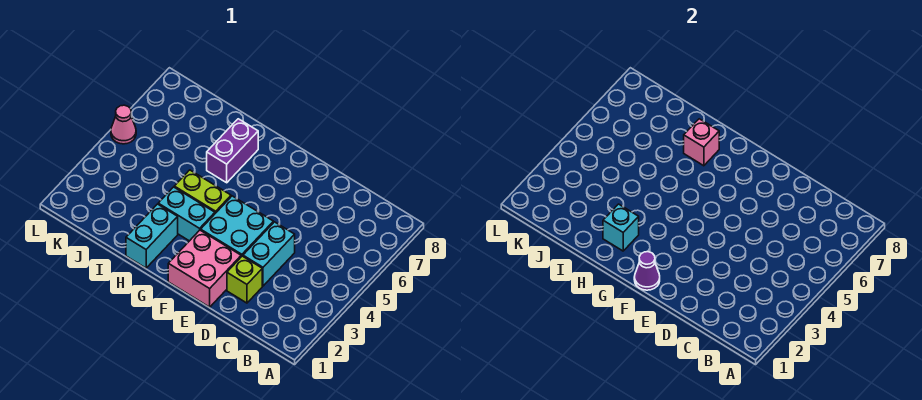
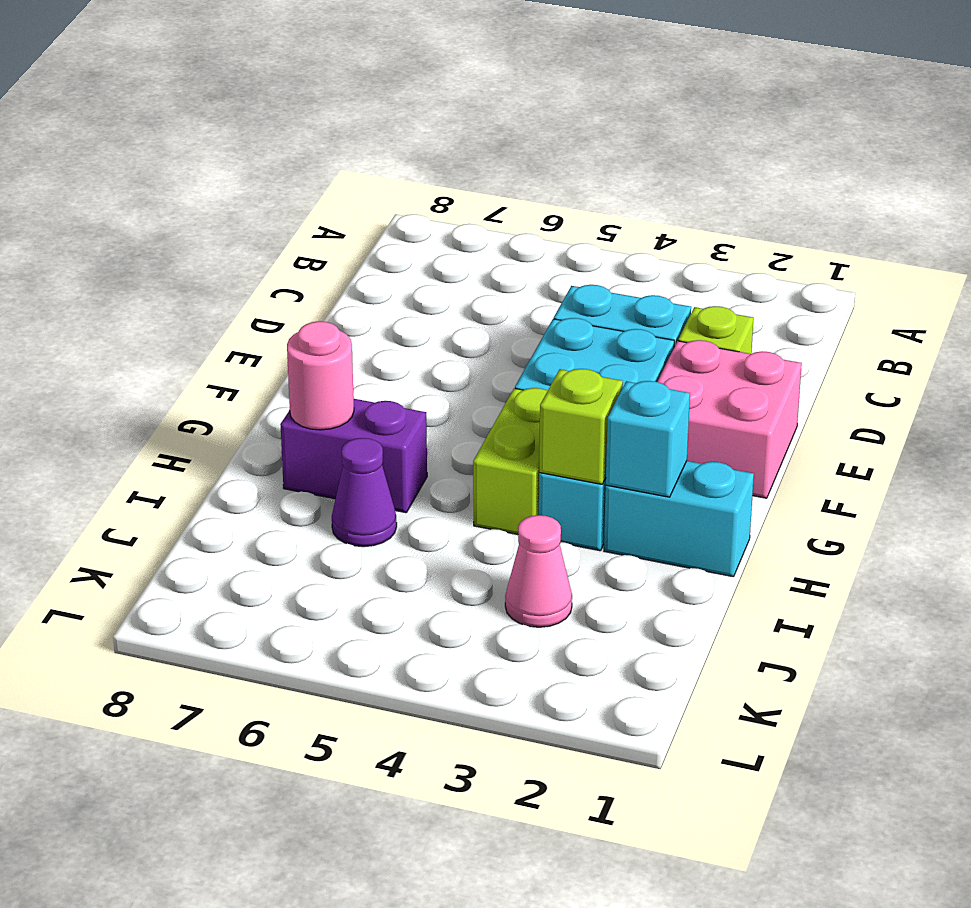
purple cone F1 level 2 -> purple cone I6 level 1
none -> lime brick H3 level 2
pink brick H7 level 2 -> pink round brick H7 level 2
pink cone L5 level 1 -> pink cone J3 level 1

